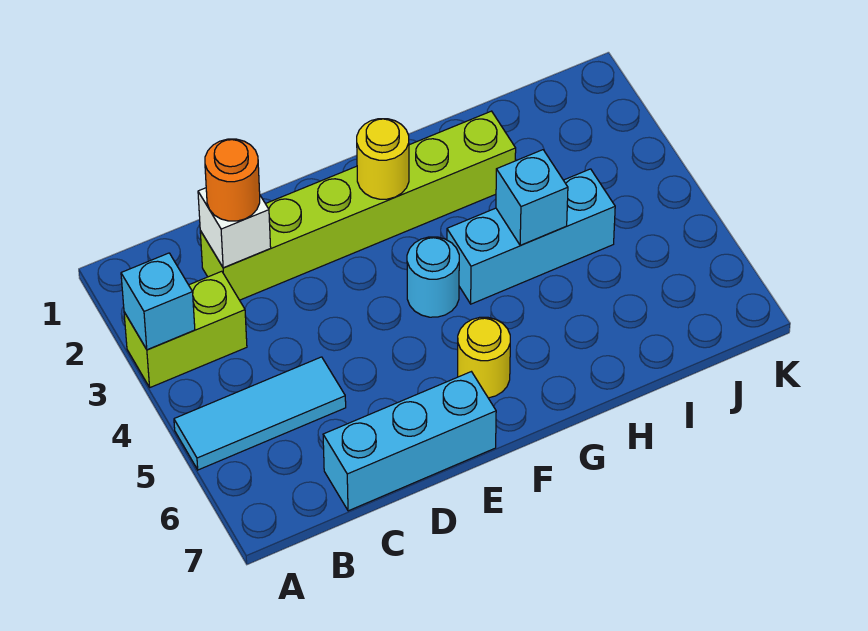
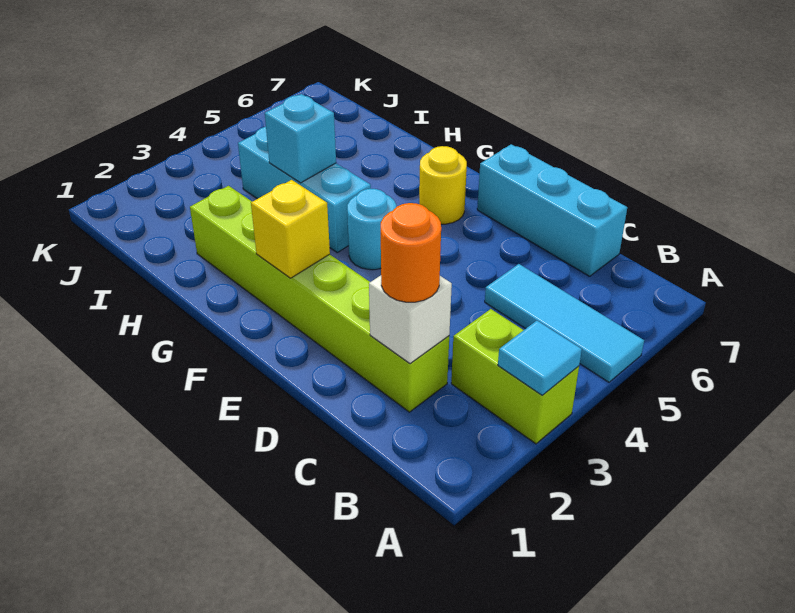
cyan brick A3 level 2 -> cyan tile A3 level 2
yellow round brick F2 level 2 -> yellow brick F2 level 2

